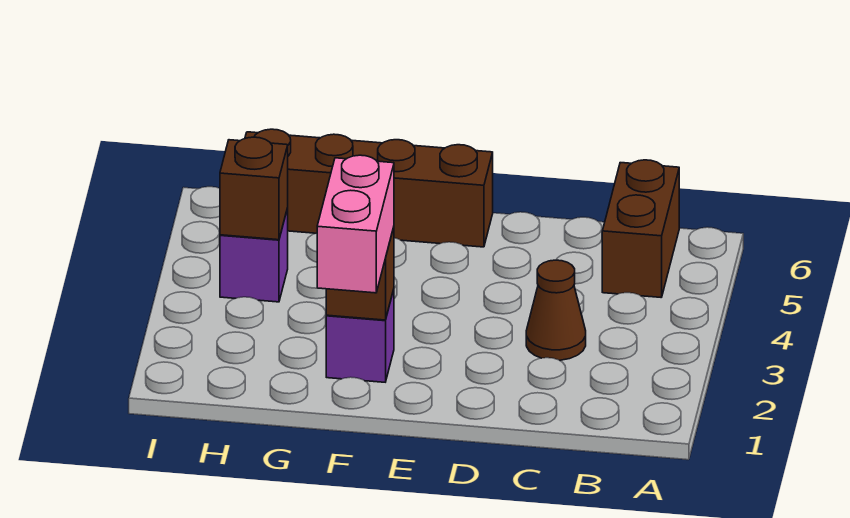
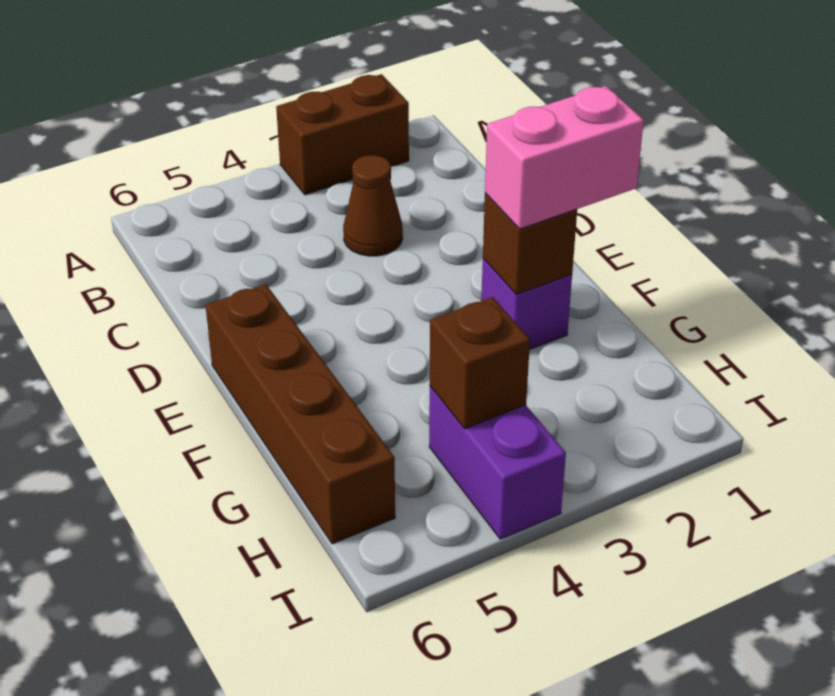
brown brick B5:B6 level 1 -> brown brick A2:A3 level 1
purple brick H4 level 1 -> purple brick H4:I4 level 1

